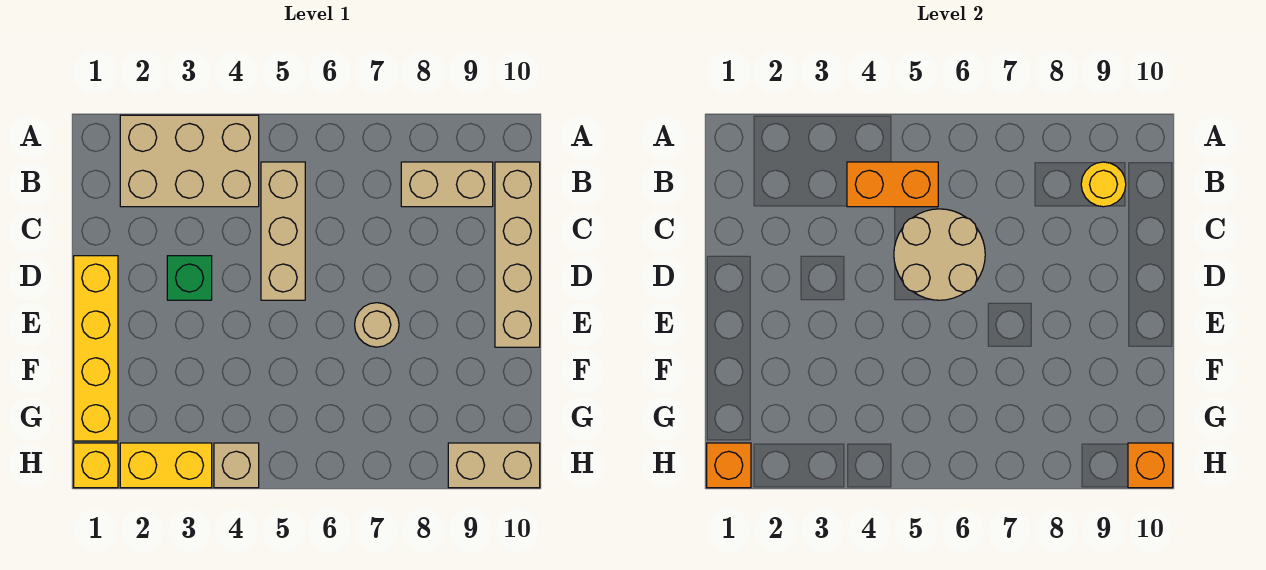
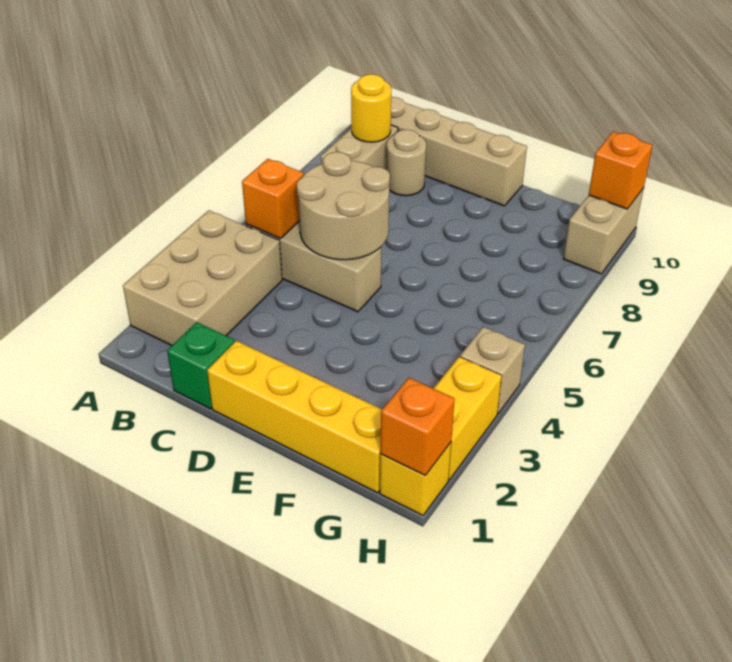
orange brick B4:B5 level 2 -> orange brick B5 level 2
green brick D3 level 1 -> green brick C1 level 1
tan round brick E7 level 1 -> tan round brick C9 level 1

